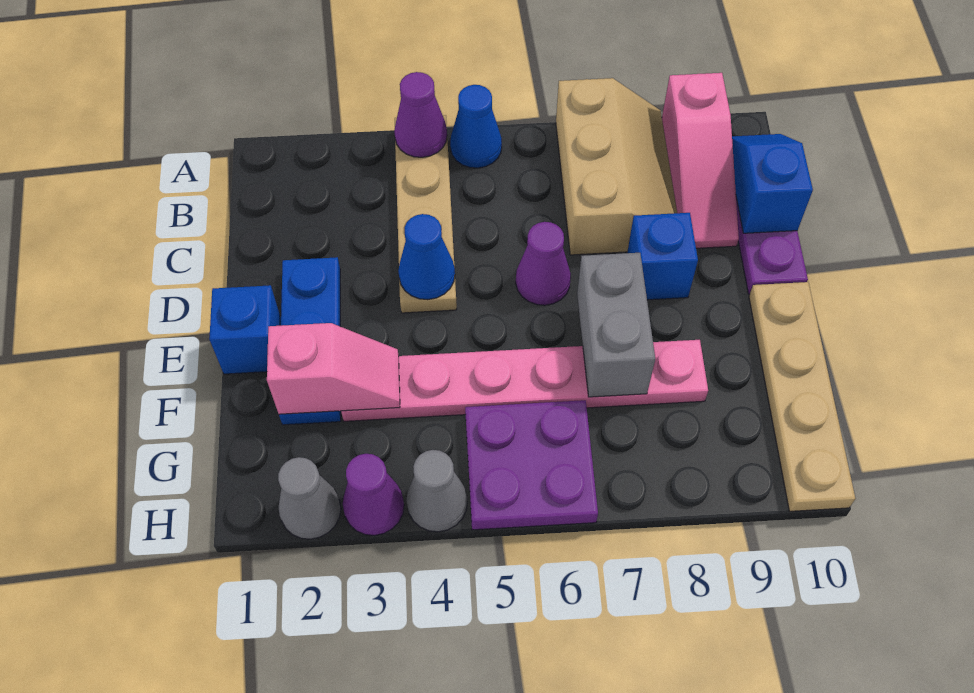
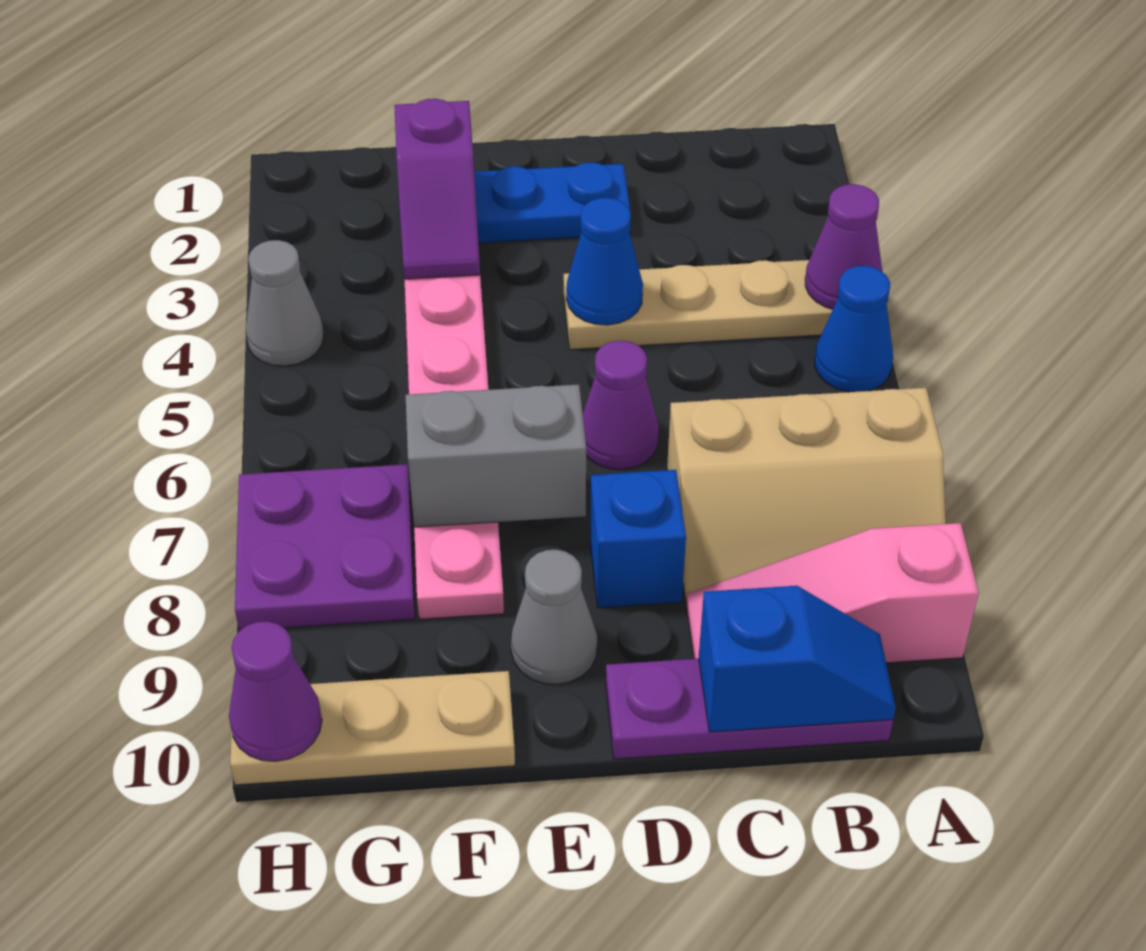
blue brick E1 level 1 -> none
tan plate E10:H10 level 1 -> tan plate F10:H10 level 1
pink slope F2:F3 level 2 top 2 -> purple slope F2:F3 level 2 top 2
purple plate G5:H6 level 1 -> purple plate G7:H8 level 1
grey cone H2 level 1 -> grey cone E9 level 1
purple cone H3 level 1 -> purple cone H10 level 2

